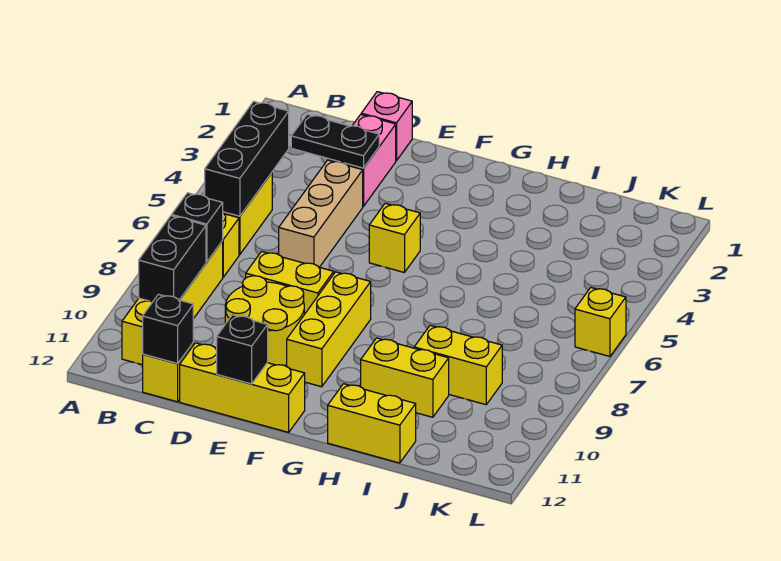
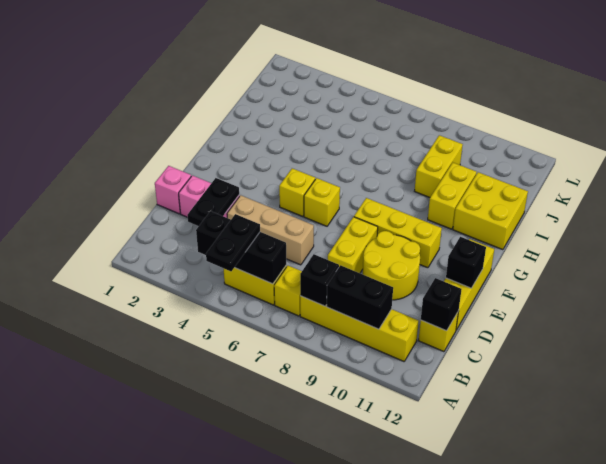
none -> black plate A5:B5 level 3
yellow brick H12:I12 level 1 -> yellow brick H11:I12 level 1
yellow brick L6 level 1 -> yellow brick F6 level 1

